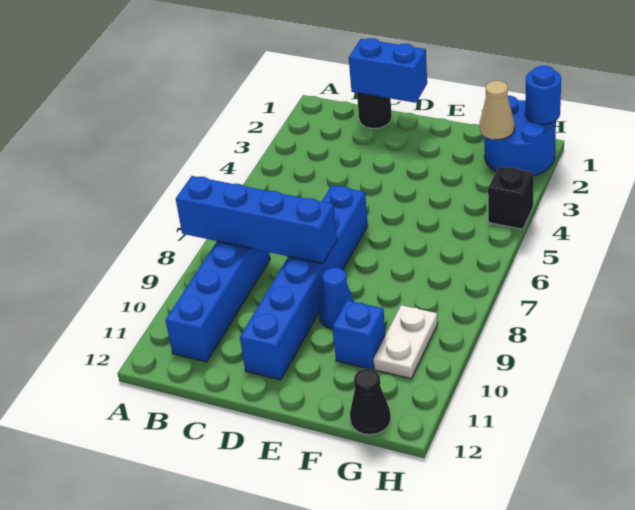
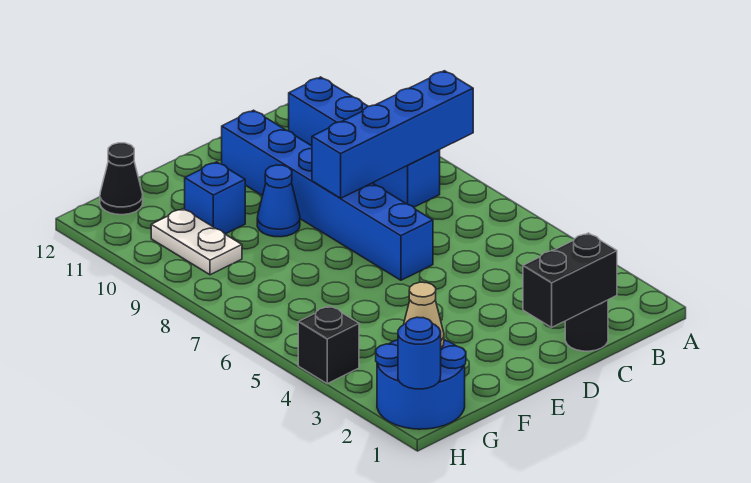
blue brick C1:D1 level 2 -> black brick C1:D1 level 2

